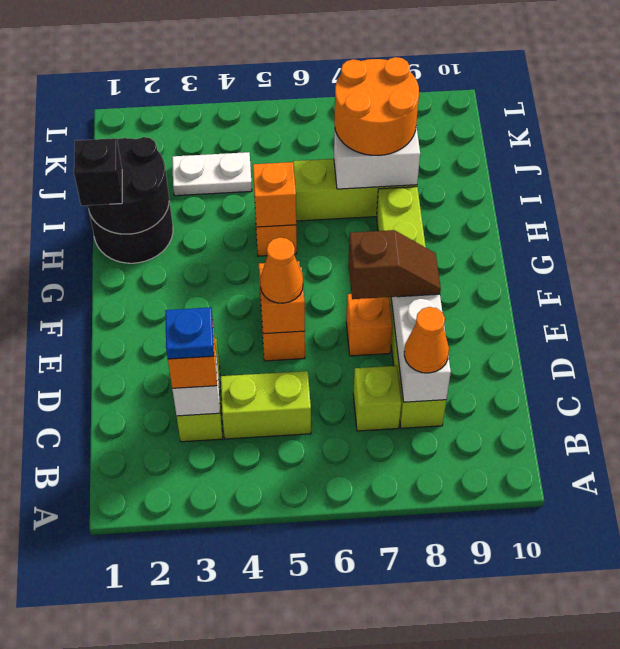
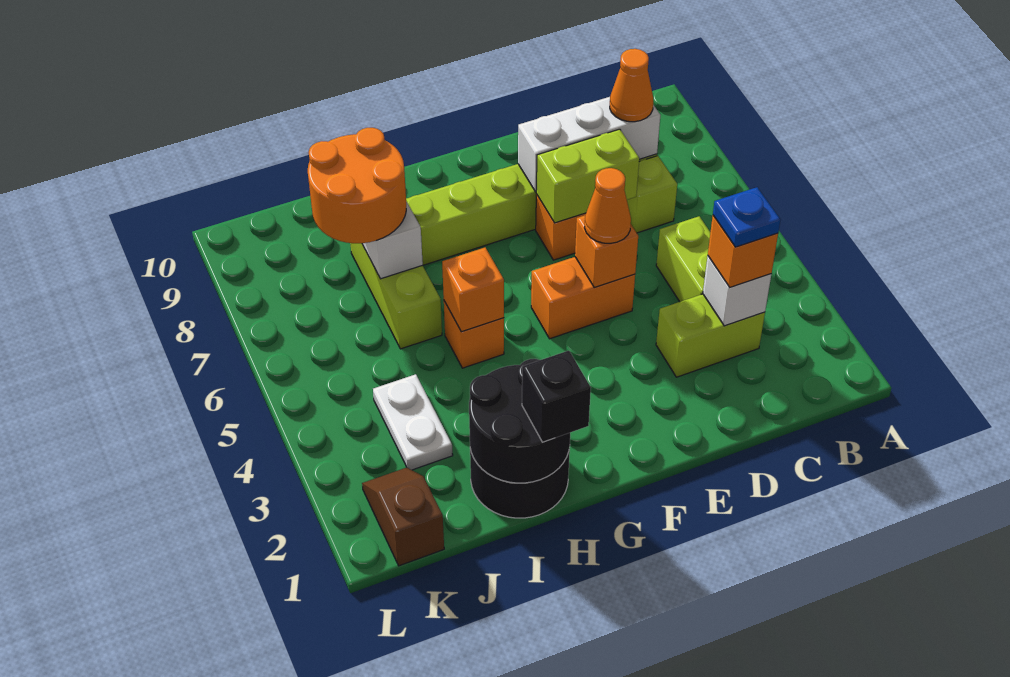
none -> lime brick D7:E7 level 2
brown slope E7:E8 level 3 top 7 -> brown slope K1:K2 level 1 top 1

